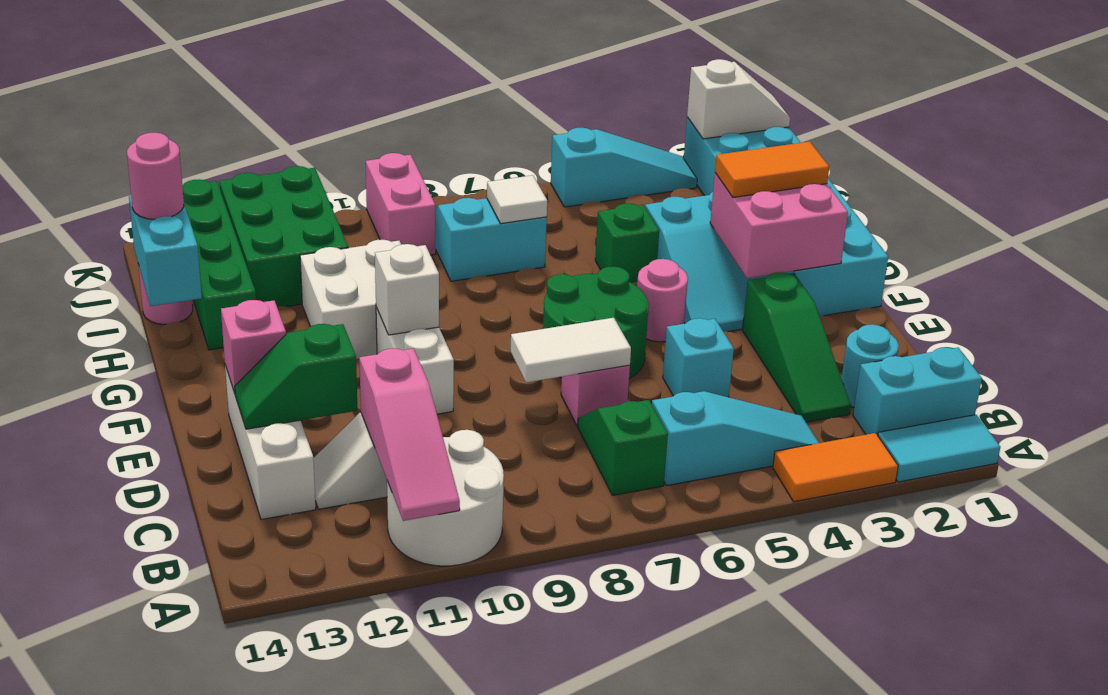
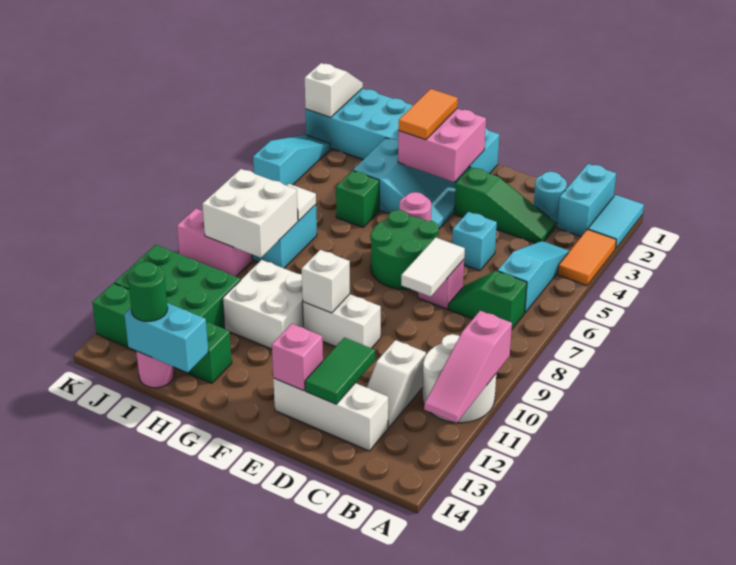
pink slope A11:C11 level 2 top C -> pink slope A10:A12 level 2 top 10
green slope D12:D13 level 2 top 12 -> green tile D12:D13 level 2
none -> white brick I8:J9 level 2
pink round brick I14 level 3 -> green round brick I14 level 3

